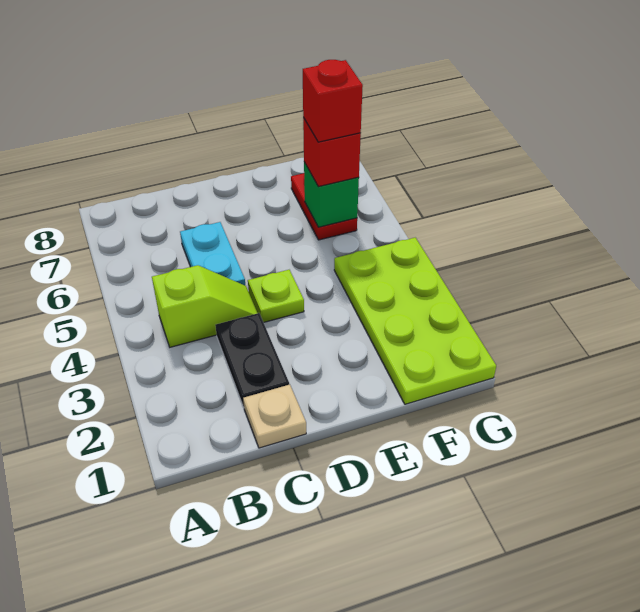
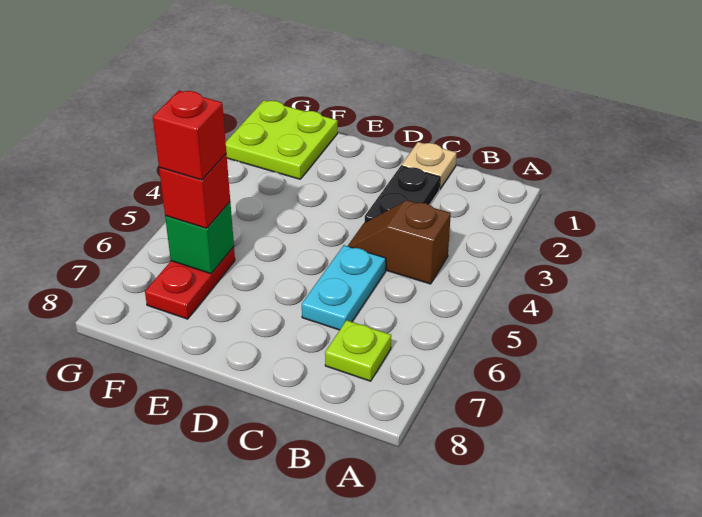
lime slope B4:C4 level 1 top B -> brown slope B4:C4 level 1 top B
lime plate D4 level 1 -> lime plate B7 level 1
lime plate F1:G4 level 1 -> lime plate F1:G2 level 1

